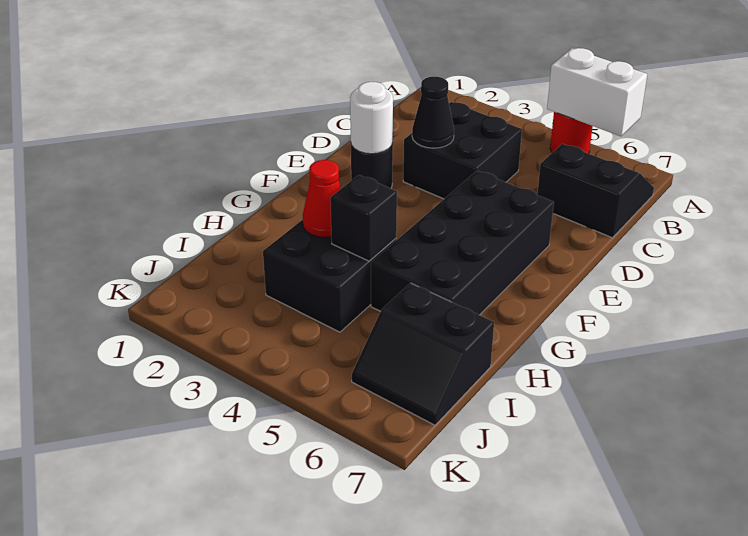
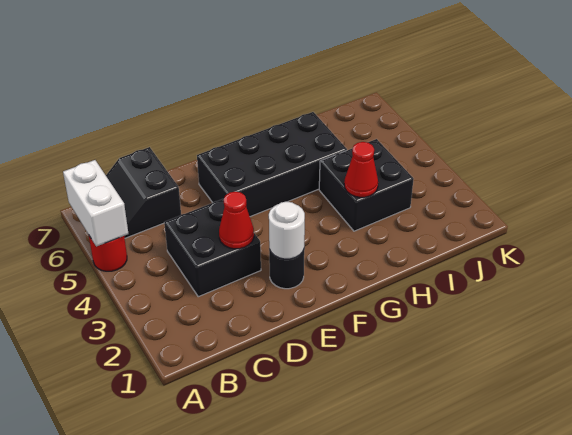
black cone D3 level 2 -> red cone D3 level 2
black brick H4 level 2 -> none
black slope I6:J7 level 1 top I -> none

